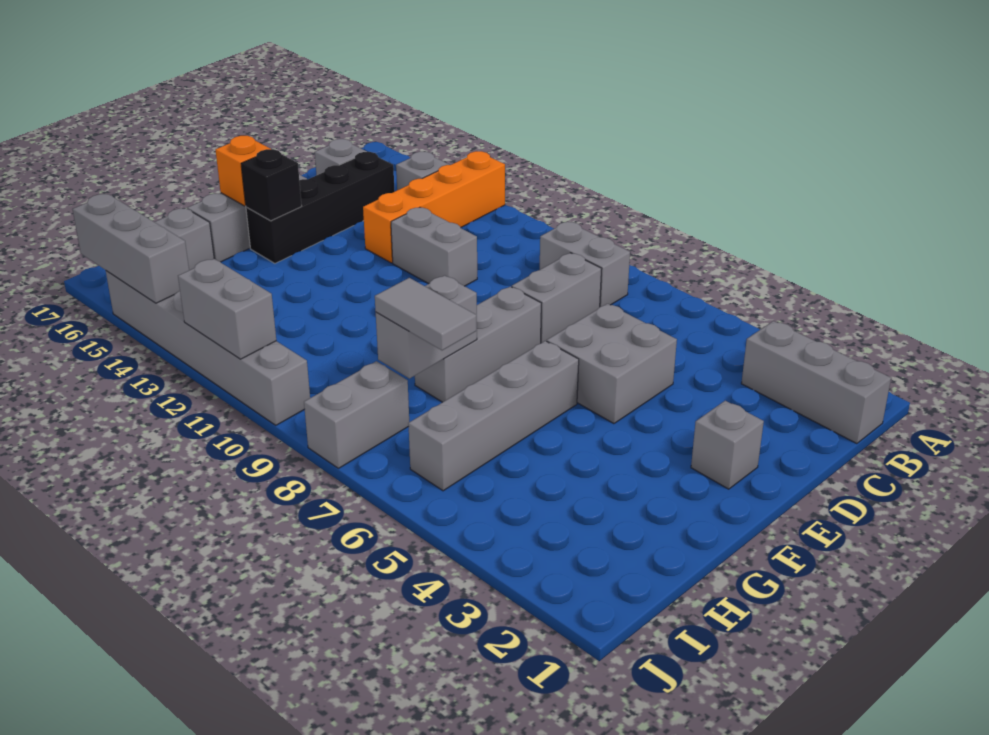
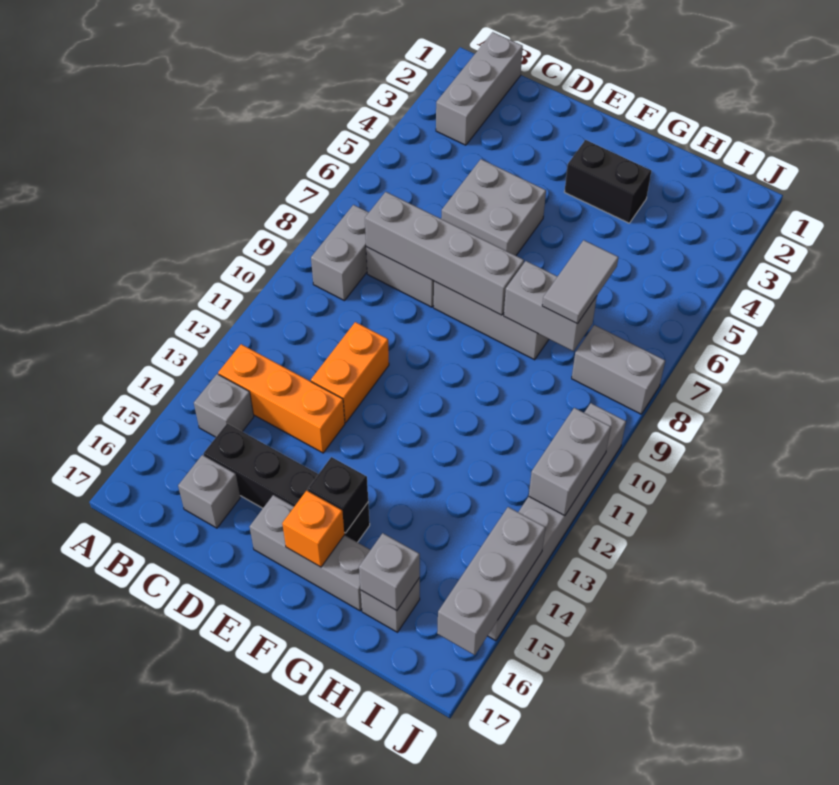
orange brick A13:D13 level 1 -> orange brick B13:D13 level 1
grey brick D11:D12 level 1 -> orange brick D11:D12 level 1
grey brick E2 level 1 -> grey brick H16 level 2
none -> black brick F3:G3 level 1
grey brick F6:I6 level 1 -> grey brick C8:F8 level 2

